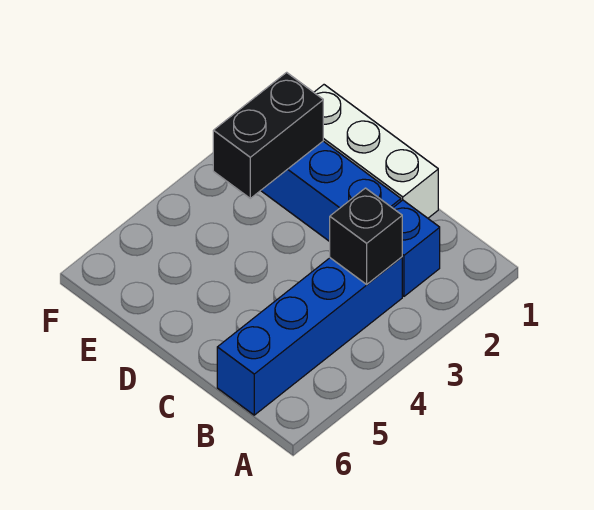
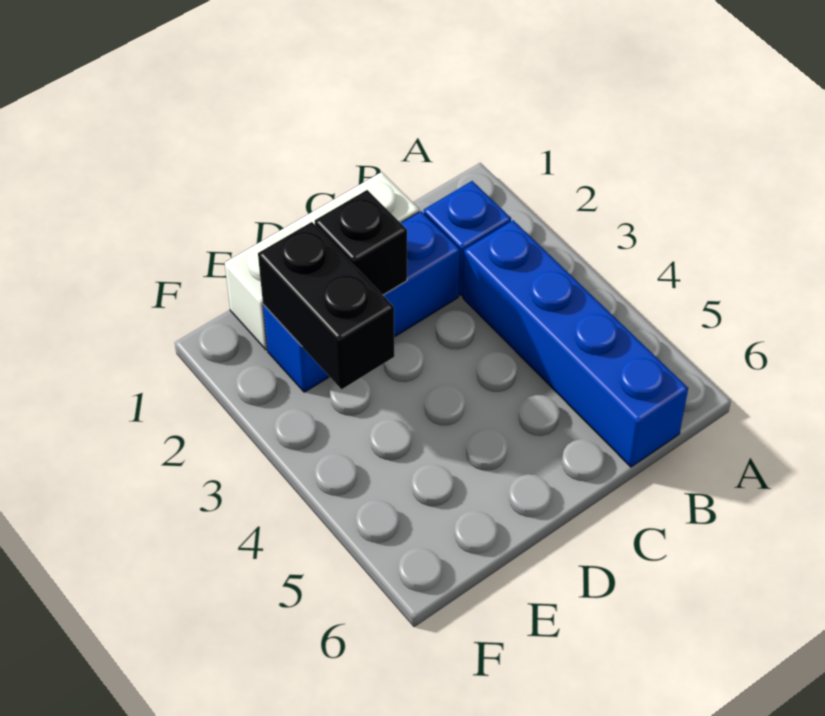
black brick B3 level 2 -> black brick D2 level 2

